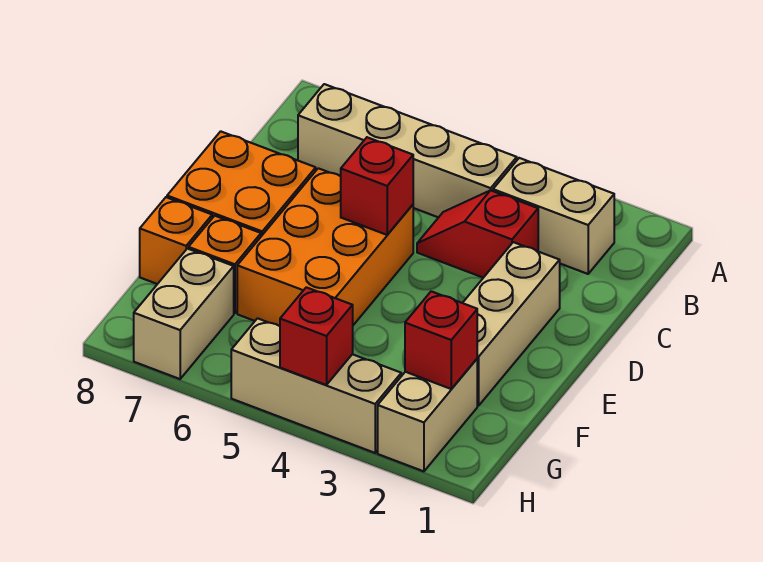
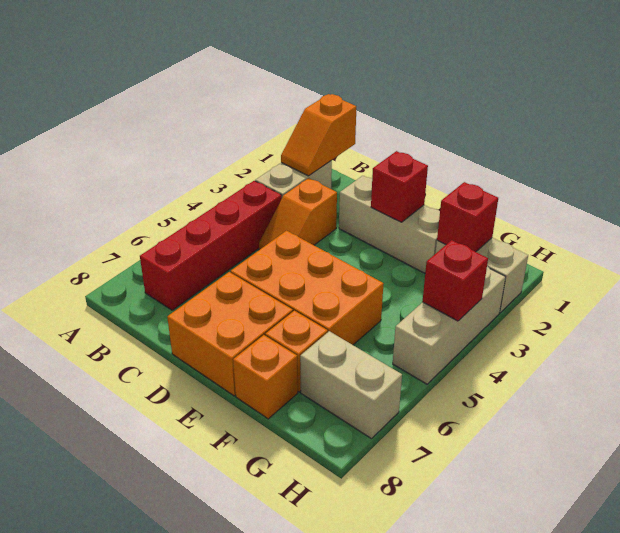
none -> orange slope B1:B2 level 2 top 1
tan brick B4:B7 level 1 -> red brick B4:B7 level 1
red slope C3:C4 level 1 top 3 -> orange slope C3:C4 level 1 top 3
red brick D5 level 2 -> red brick E2 level 2

